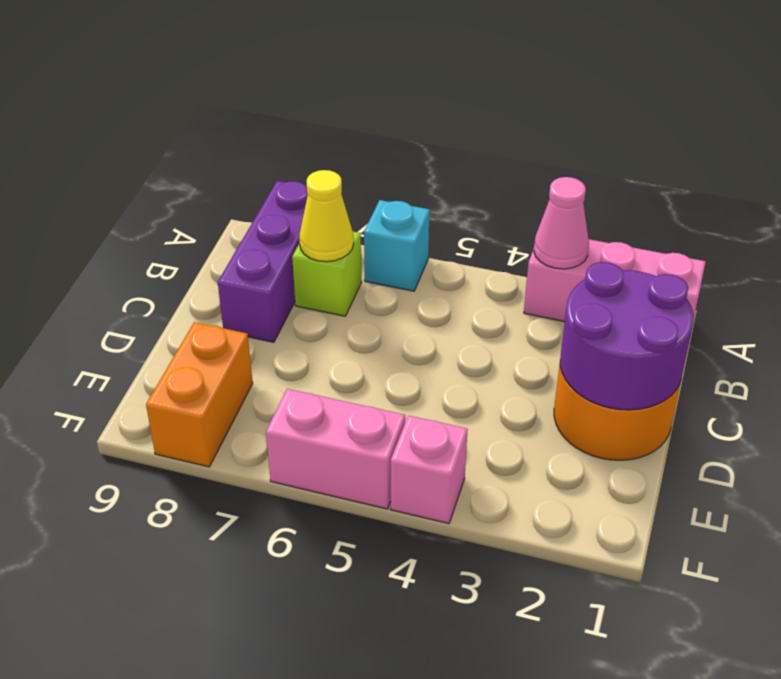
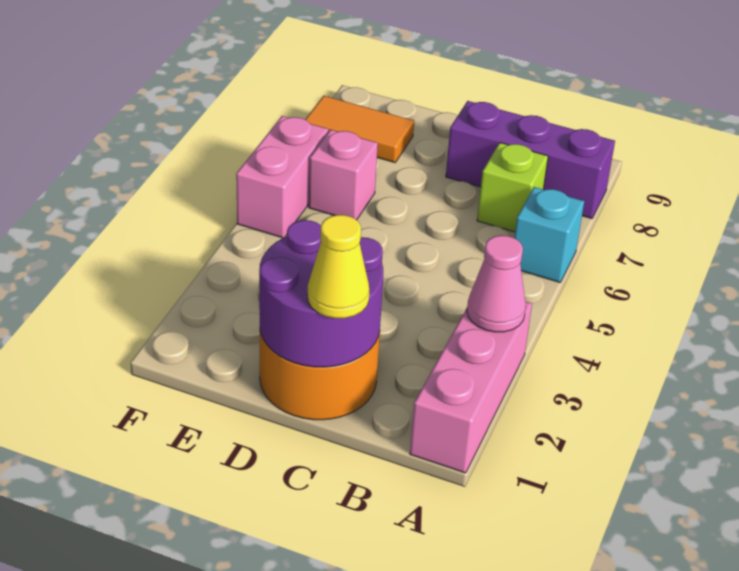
yellow cone B7 level 2 -> yellow cone C1 level 3
orange brick E8:F8 level 1 -> orange tile E8:F8 level 1
pink brick F4 level 1 -> pink brick E6 level 1

